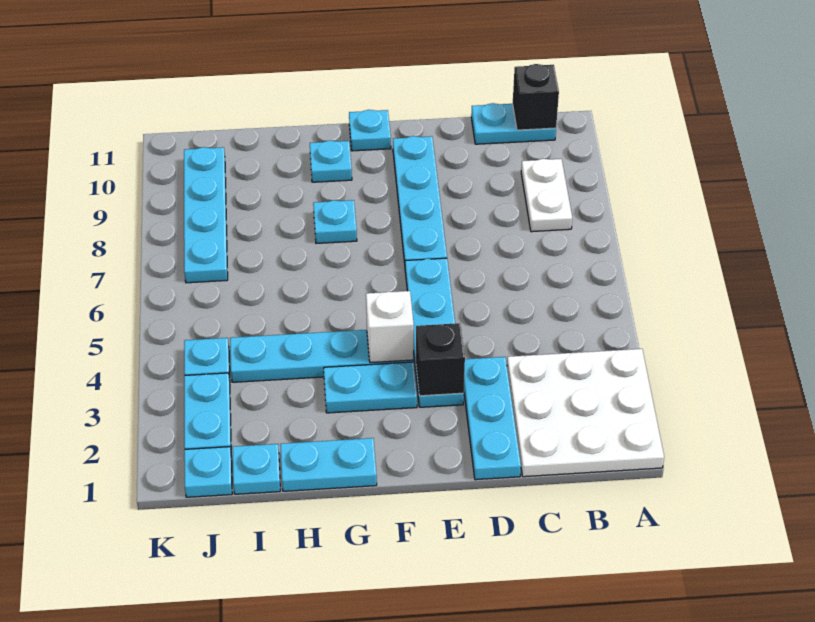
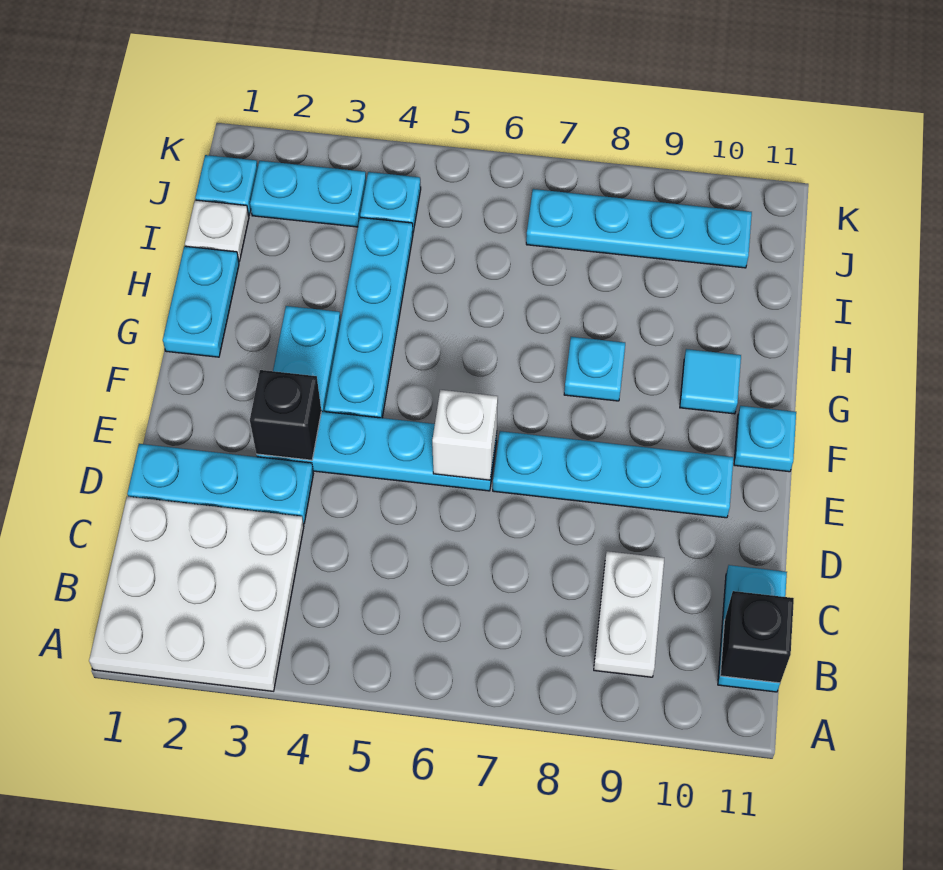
white plate B8:B9 level 1 -> white plate B9:C9 level 1
white brick F4 level 2 -> white brick E6 level 2
cyan plate G10 level 1 -> cyan tile G10 level 1
cyan plate I1 level 1 -> white plate I1 level 1

